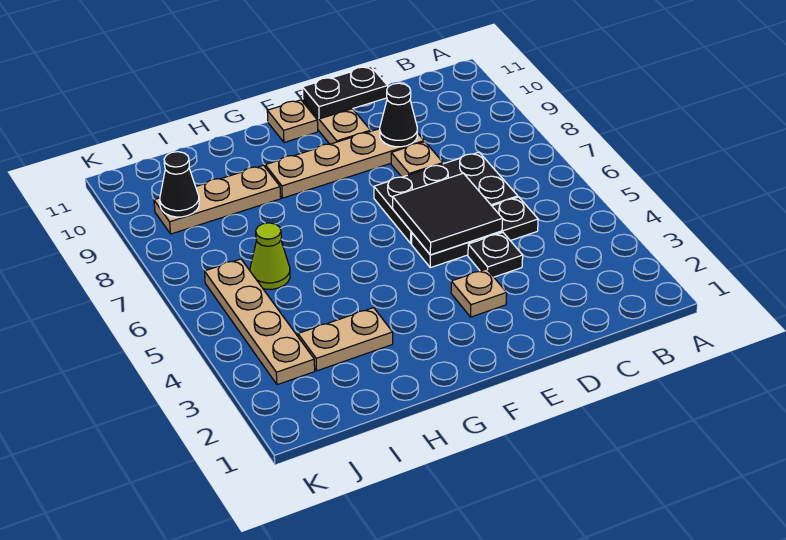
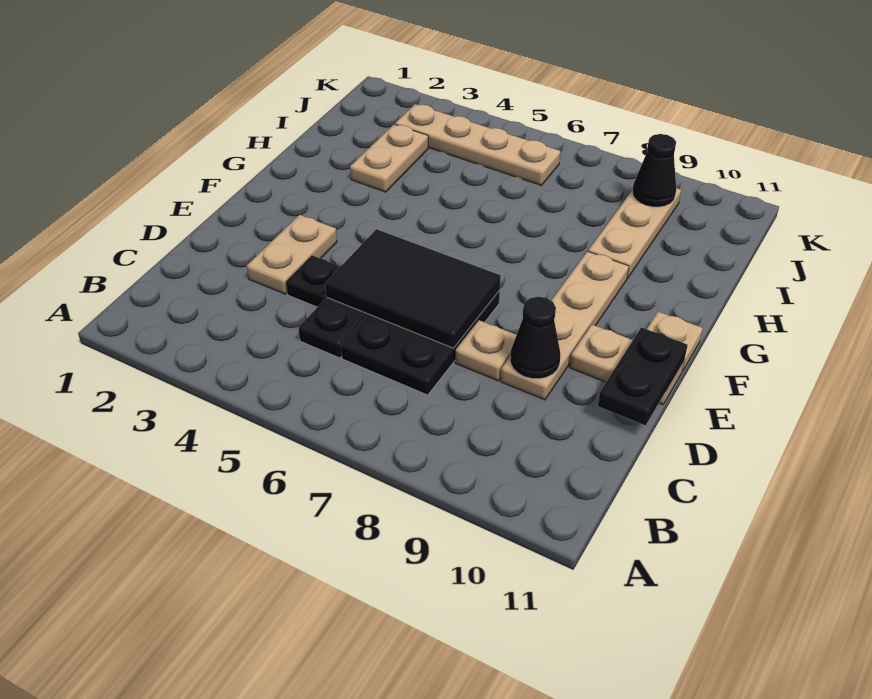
black tile D5:E6 level 2 -> black tile D5:E7 level 2
tan plate E3 level 1 -> tan plate D3:E3 level 1
lime cone I6 level 1 -> none

